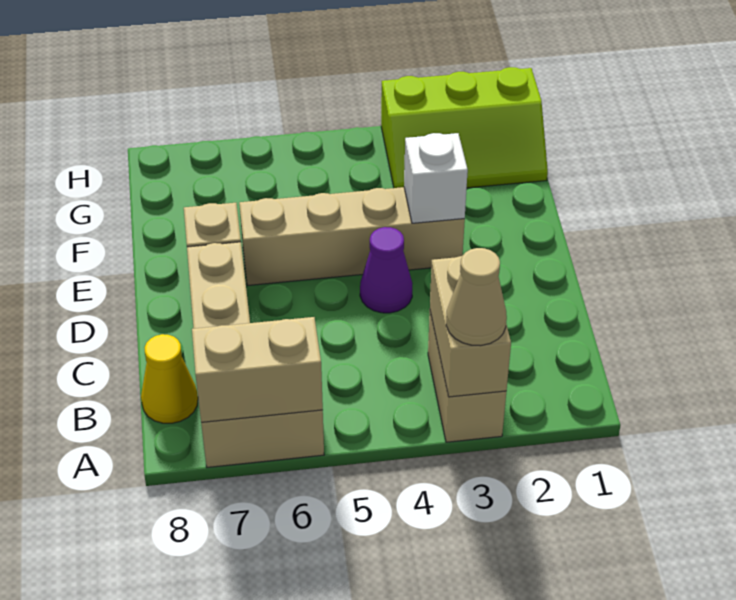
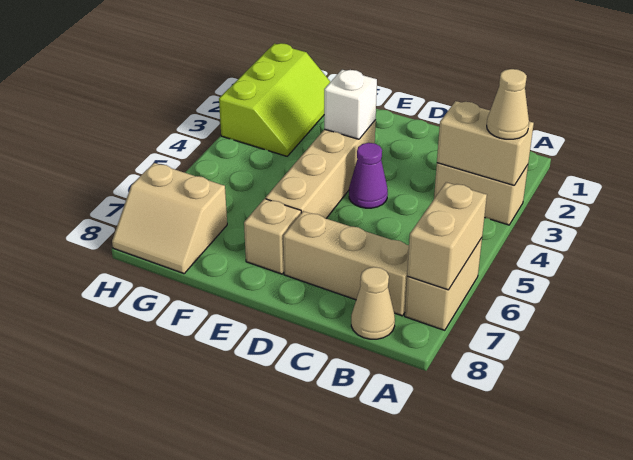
yellow cone B8 level 1 -> tan cone B8 level 1
none -> tan slope G7:H8 level 1 top 7

